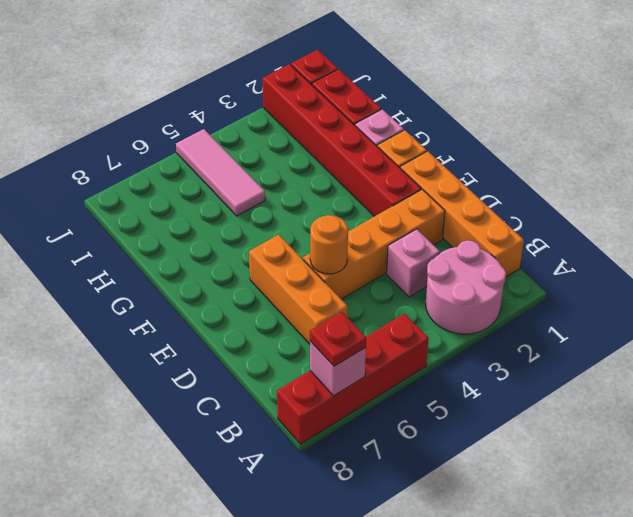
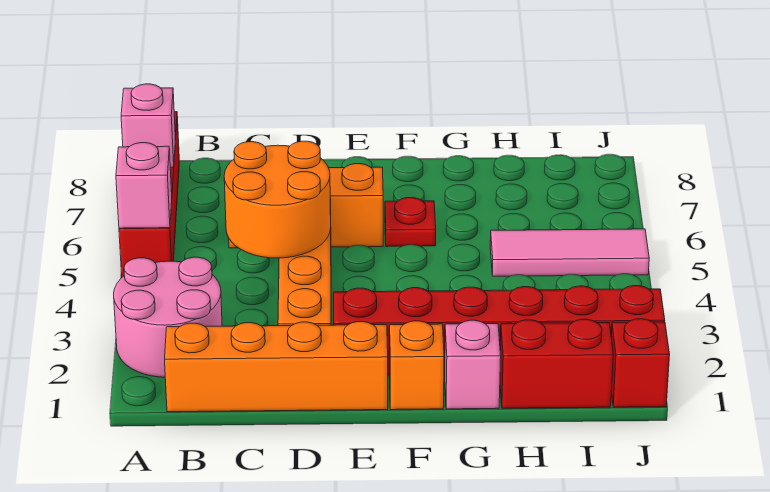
red plate A7 level 3 -> red plate F6 level 1
pink brick C3 level 1 -> pink brick A5 level 2
orange round brick D5 level 2 -> orange round brick C4:D5 level 2

